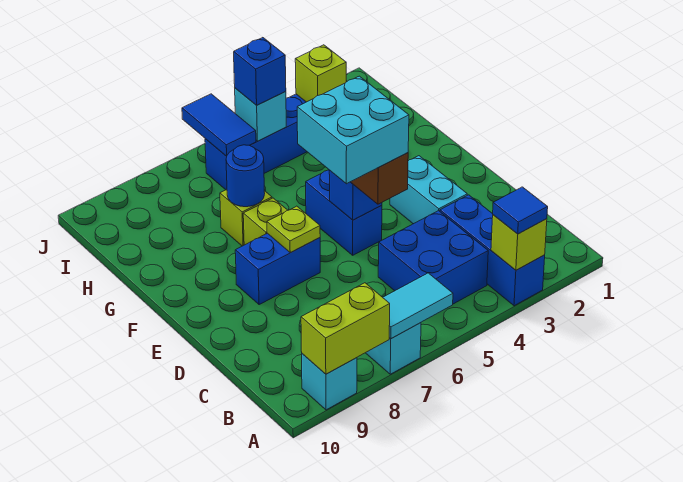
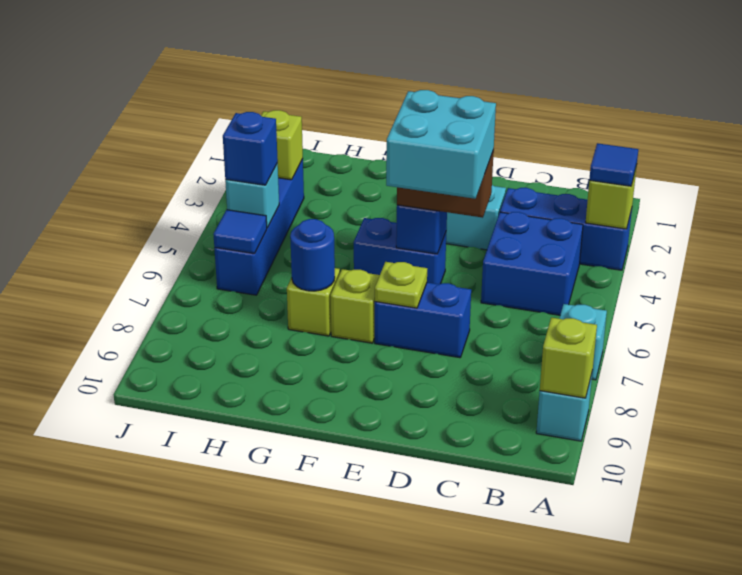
cyan tile A6:A7 level 2 -> none
lime brick A8:A9 level 2 -> lime brick A9 level 2
blue brick E7:E8 level 1 -> blue brick D7:E7 level 1
blue tile I6:J6 level 2 -> blue tile I6 level 2

